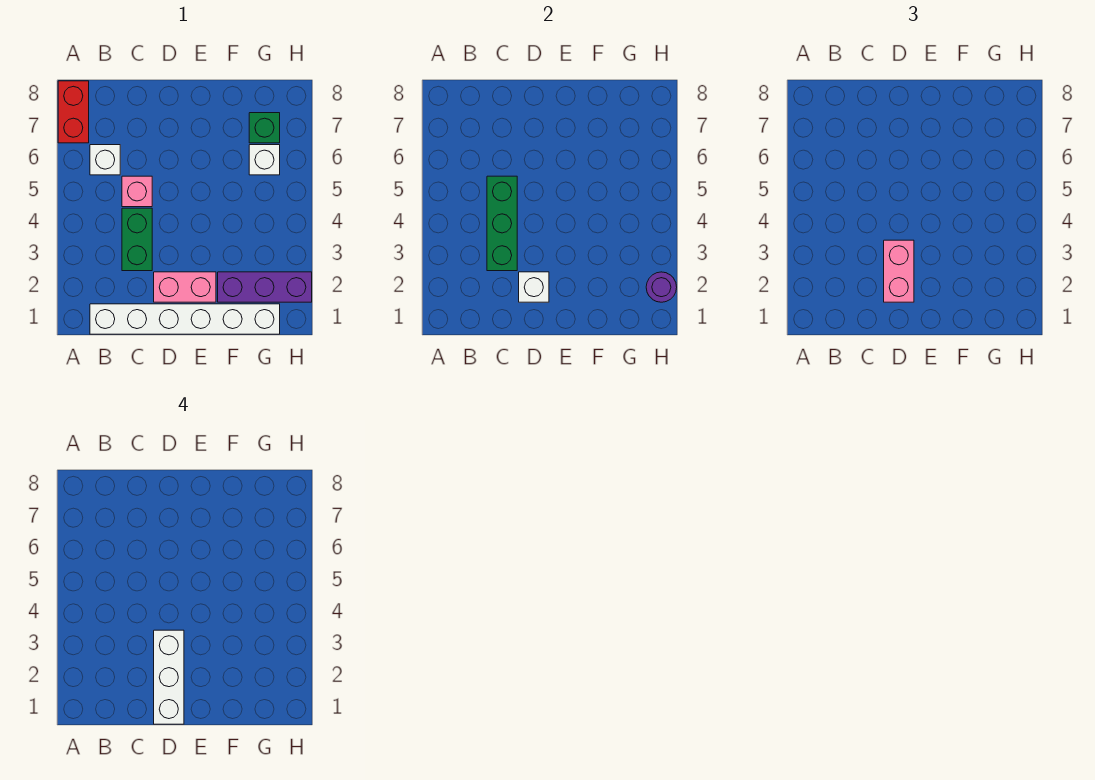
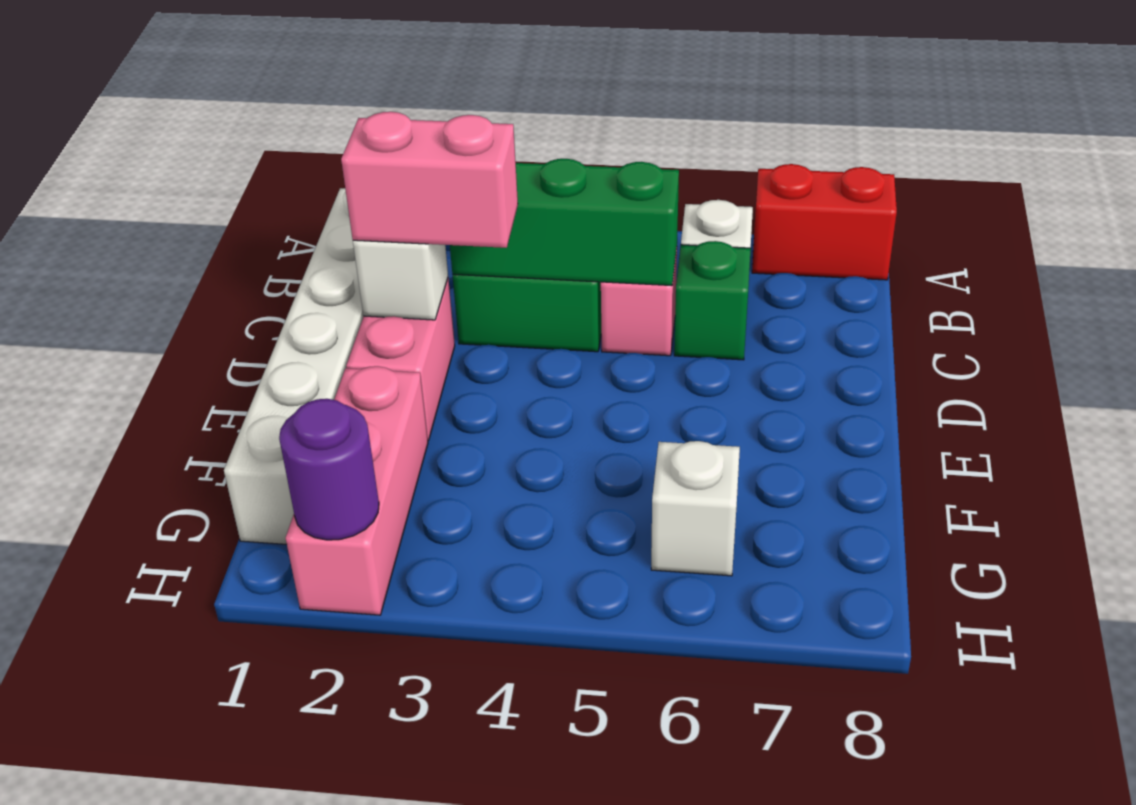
white brick D1:D3 level 4 -> none
purple brick F2:H2 level 1 -> pink brick F2:H2 level 1
green brick G7 level 1 -> green brick C6 level 1

